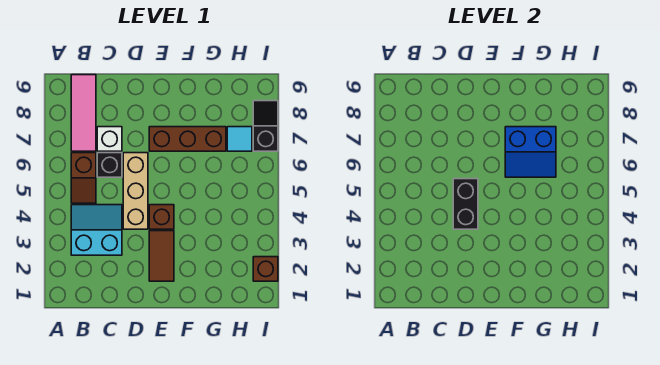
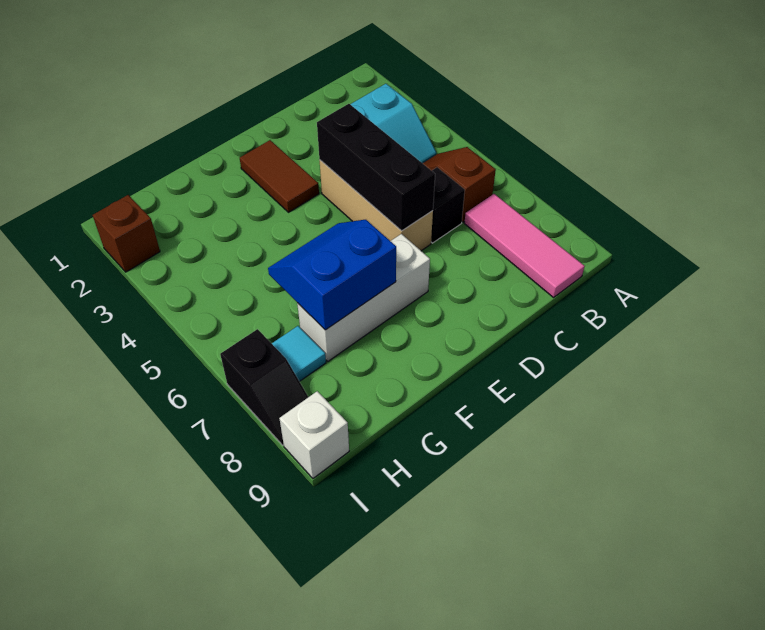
white brick C7 level 1 -> white brick I9 level 1
black brick D4:D5 level 2 -> black brick D4:D6 level 2
brown brick E4 level 1 -> none
brown brick E7:G7 level 1 -> white brick E7:G7 level 1

